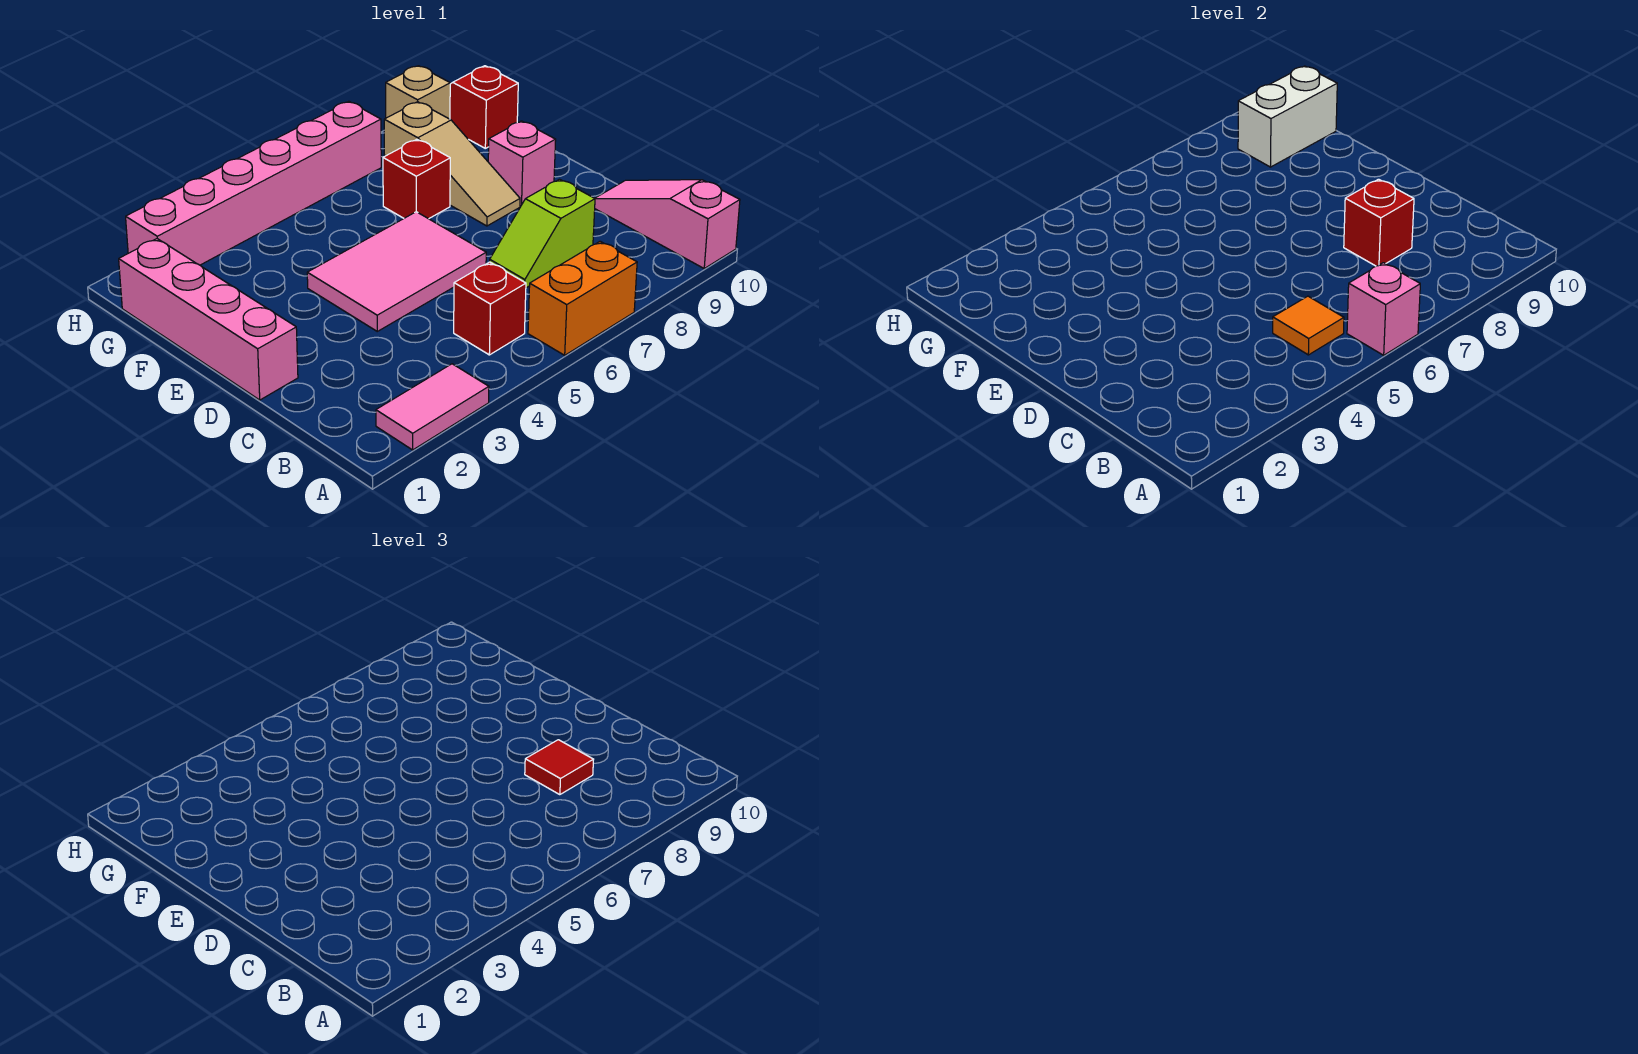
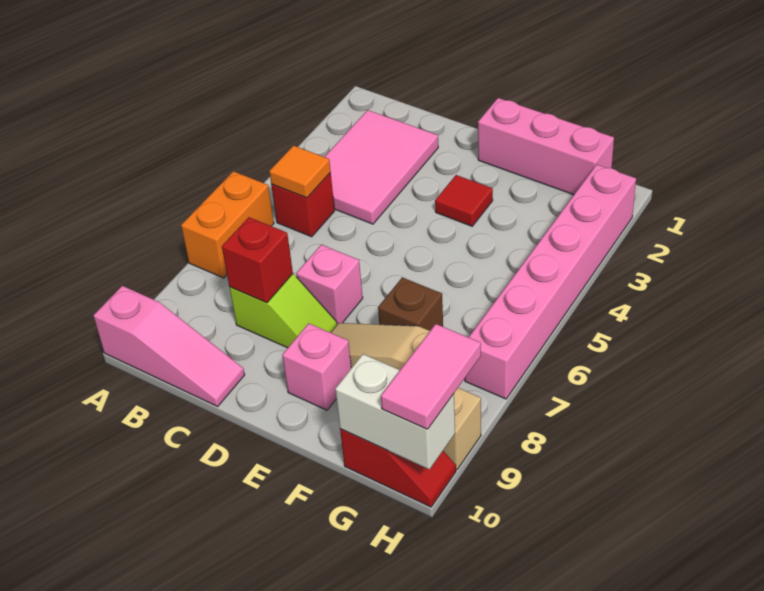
pink tile A2:A3 level 1 -> pink tile H9:H10 level 3
pink brick A6 level 2 -> pink brick D7 level 1
lime slope C7:C8 level 1 top 8 -> lime slope C8:D8 level 1 top C
red tile C8 level 3 -> red tile E3 level 1
pink brick D1:G1 level 1 -> pink brick E1:G1 level 1
pink tile D4:E6 level 1 -> pink tile B2:C4 level 1
red brick F7 level 1 -> brown brick F7 level 1
white brick G9:G10 level 2 -> white brick G10:H10 level 2

